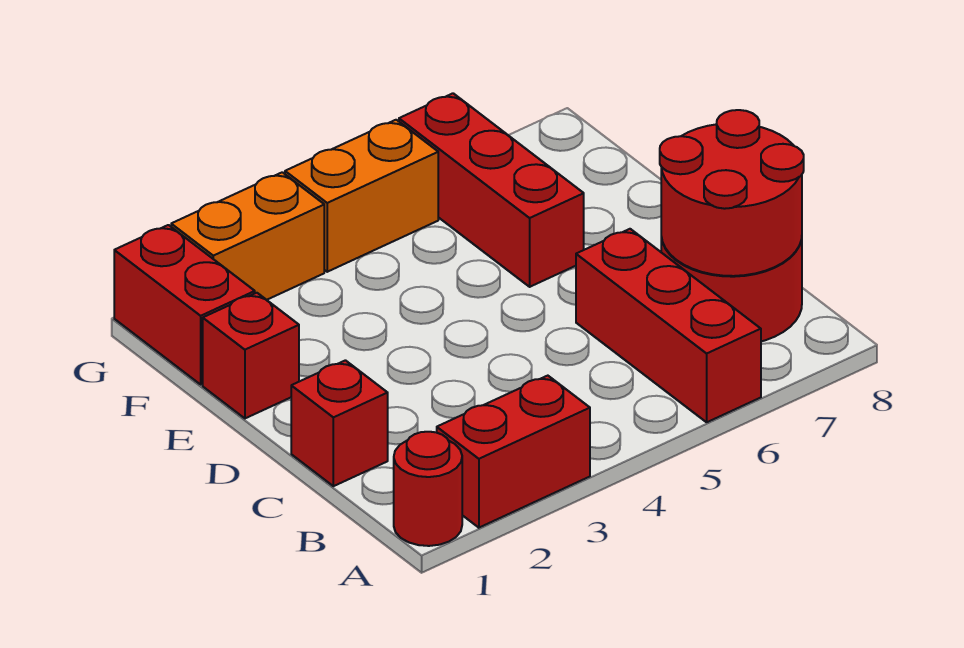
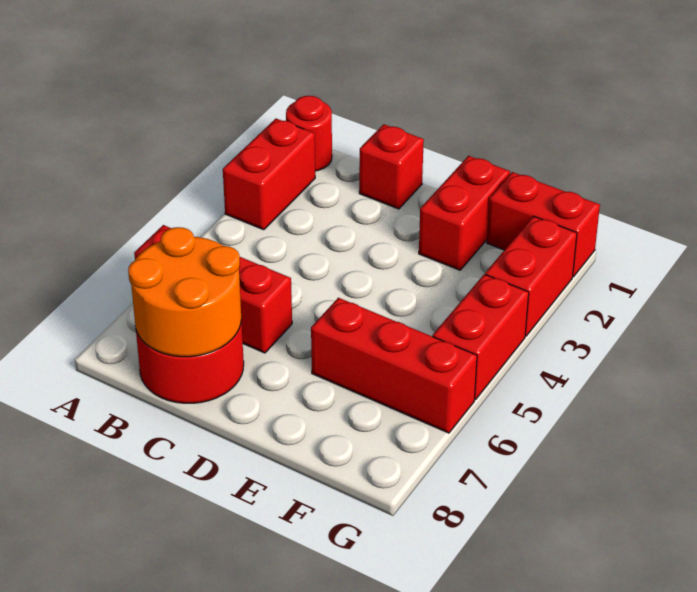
red round brick B7:C8 level 2 -> orange round brick B7:C8 level 2
red brick E1 level 1 -> red brick E1:E2 level 1
orange brick G2:G3 level 1 -> red brick G2:G3 level 1
orange brick G4:G5 level 1 -> red brick G4:G5 level 1

